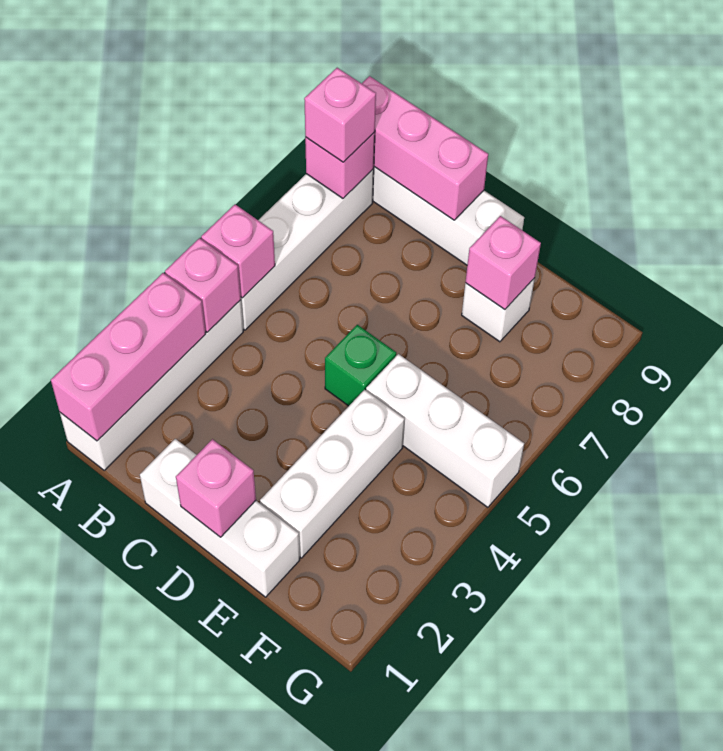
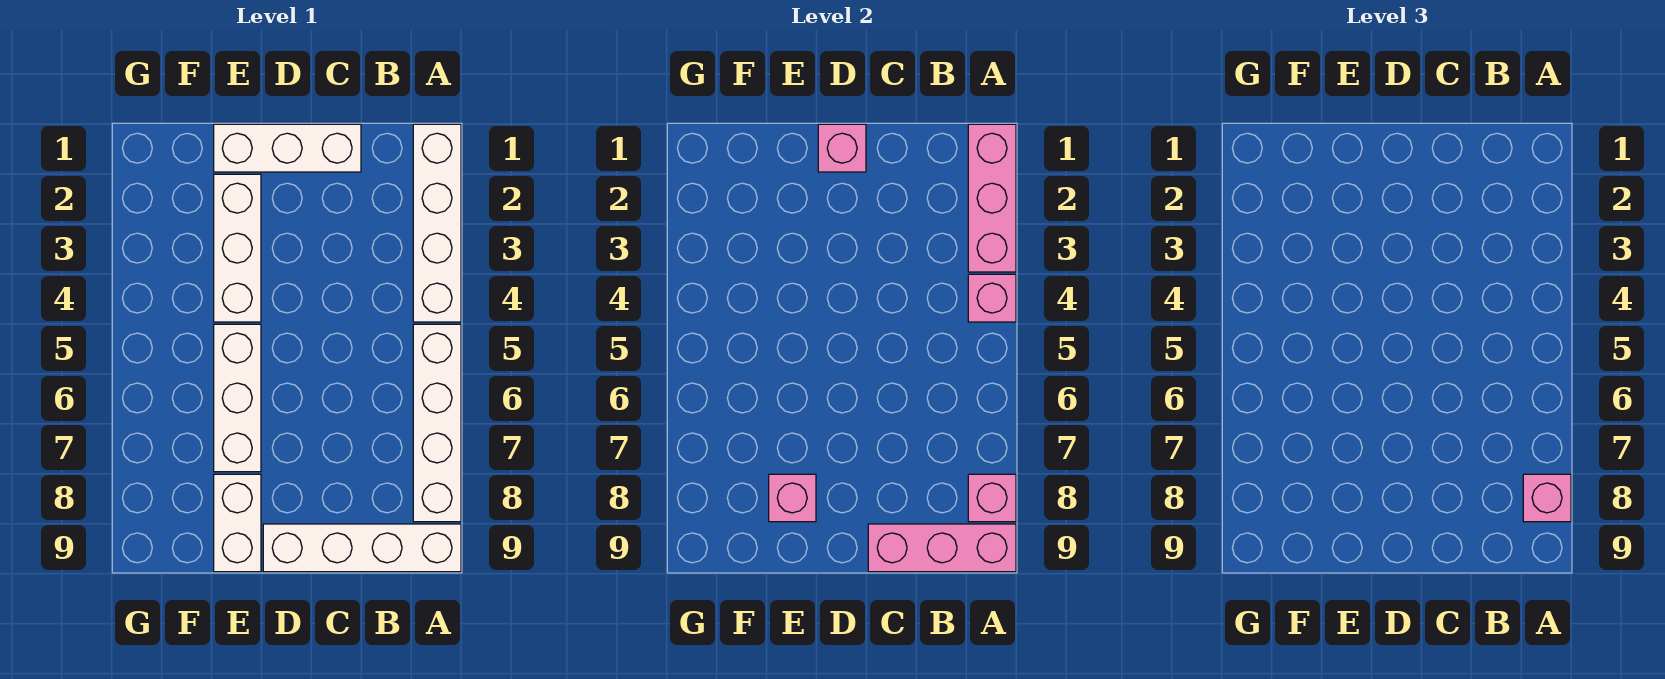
pink brick A5 level 2 -> none
green brick D5 level 1 -> none
white brick E5:G5 level 1 -> white brick E5:E7 level 1
white brick E8 level 1 -> white brick E8:E9 level 1

